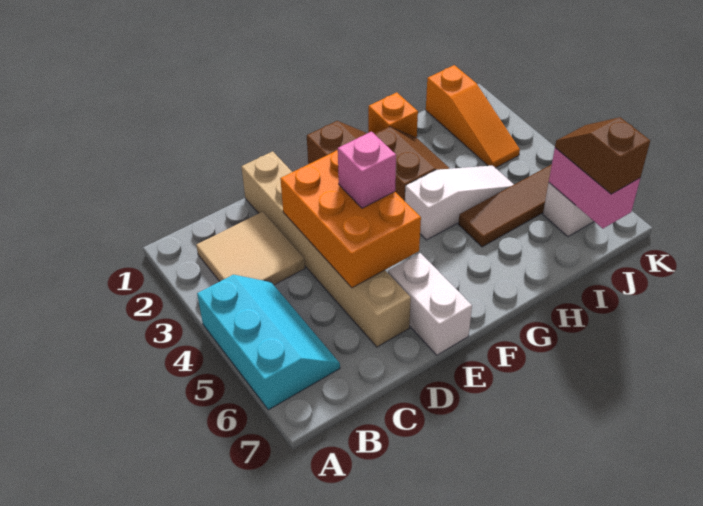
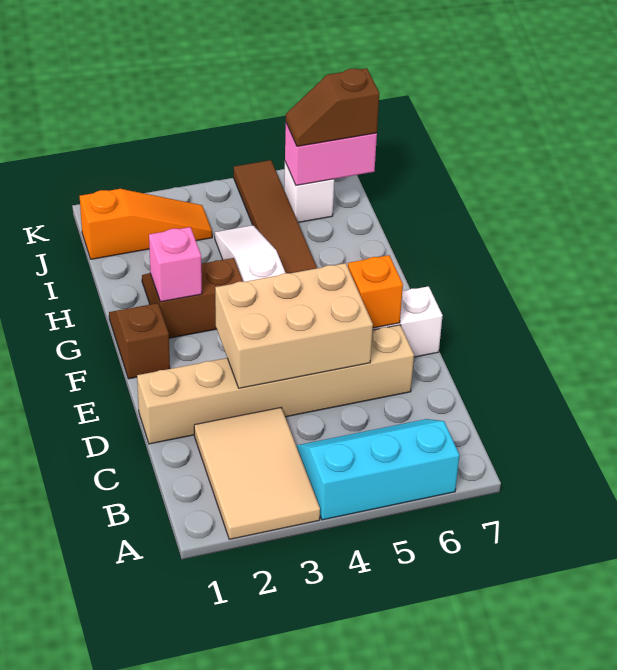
tan tile B2:C3 level 1 -> tan tile A2:C3 level 1
orange brick D3:E5 level 2 -> tan brick D3:E5 level 2
pink brick E4 level 3 -> pink brick G2 level 2
orange brick H1 level 1 -> orange brick E6 level 2

